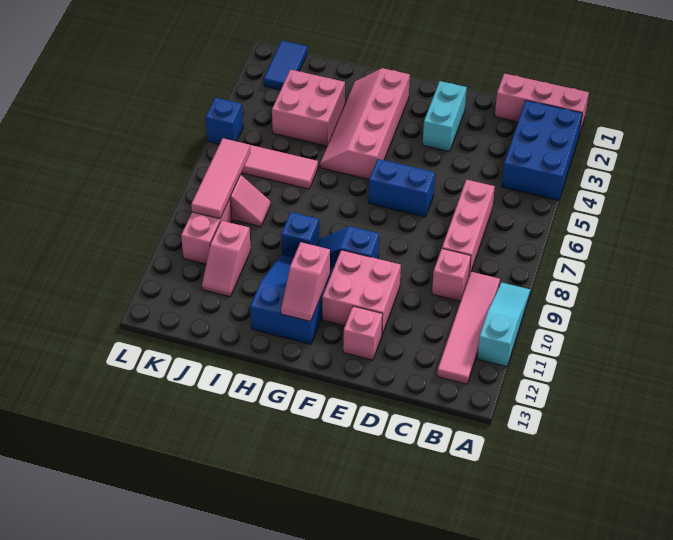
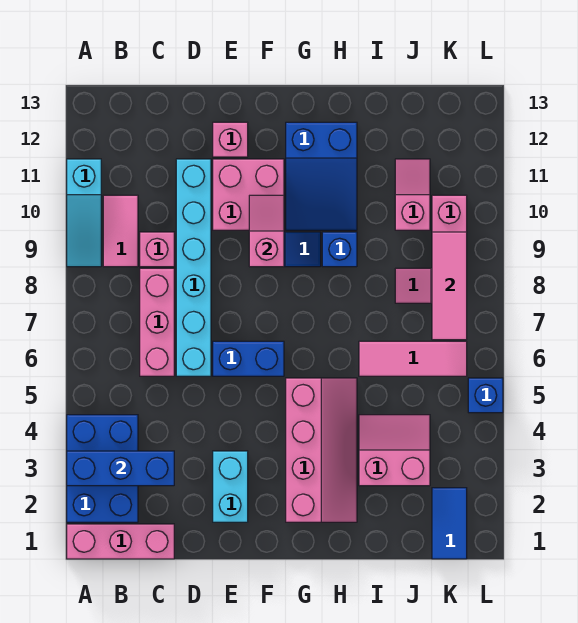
none -> blue brick A3:C3 level 2
pink tile B9:B12 level 1 -> pink tile B9:B10 level 1
none -> cyan brick D6:D11 level 1
pink slope G11:G12 level 2 top 11 -> pink slope F9:F10 level 2 top 9
pink brick I3:J4 level 1 -> pink slope I3:J4 level 1 top 3

